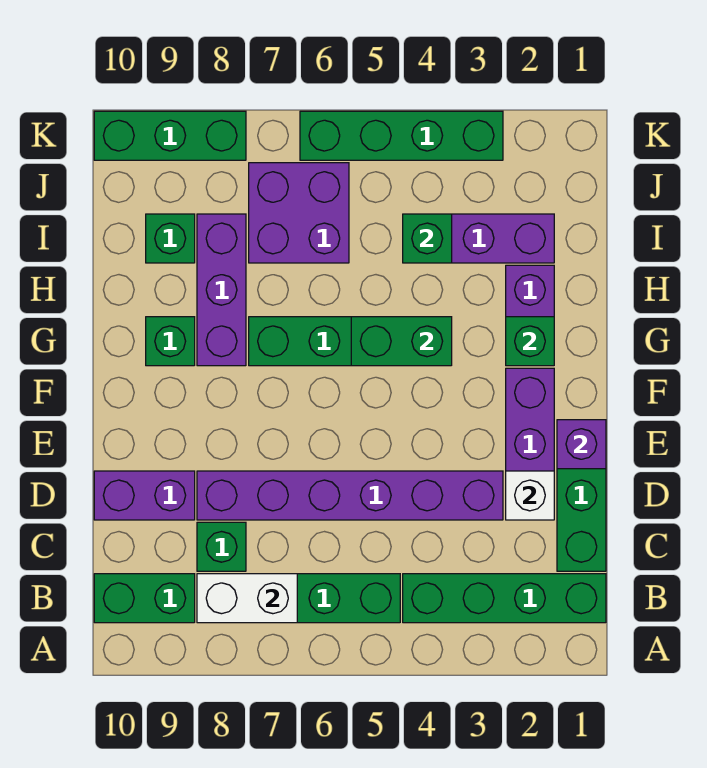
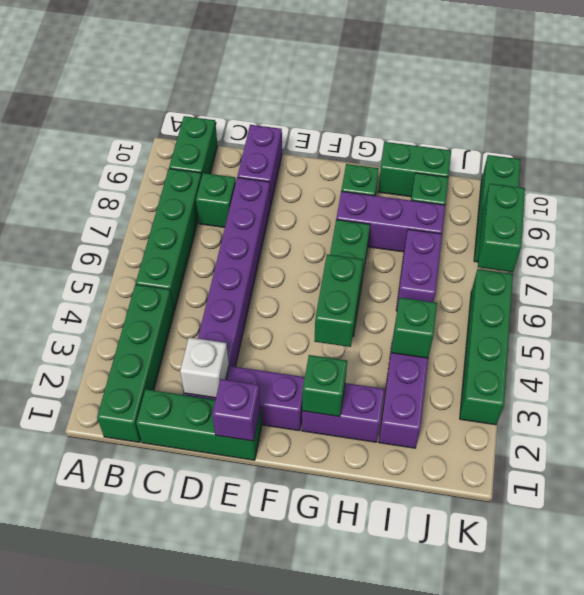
white brick B7:B8 level 2 -> none
none -> green brick H10:I10 level 1
purple brick I6:J7 level 1 -> purple brick I6:I7 level 1
none -> green brick K7:K8 level 2

